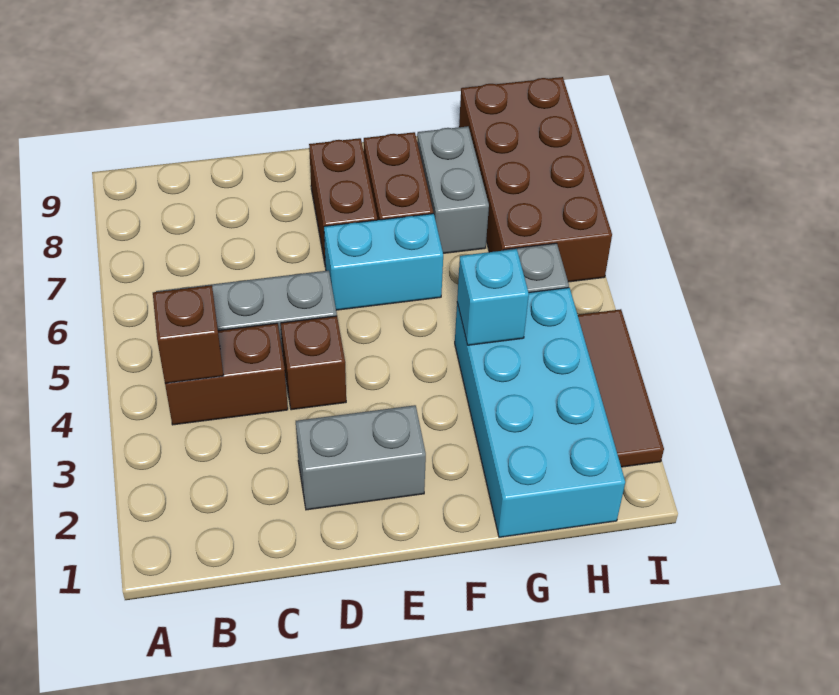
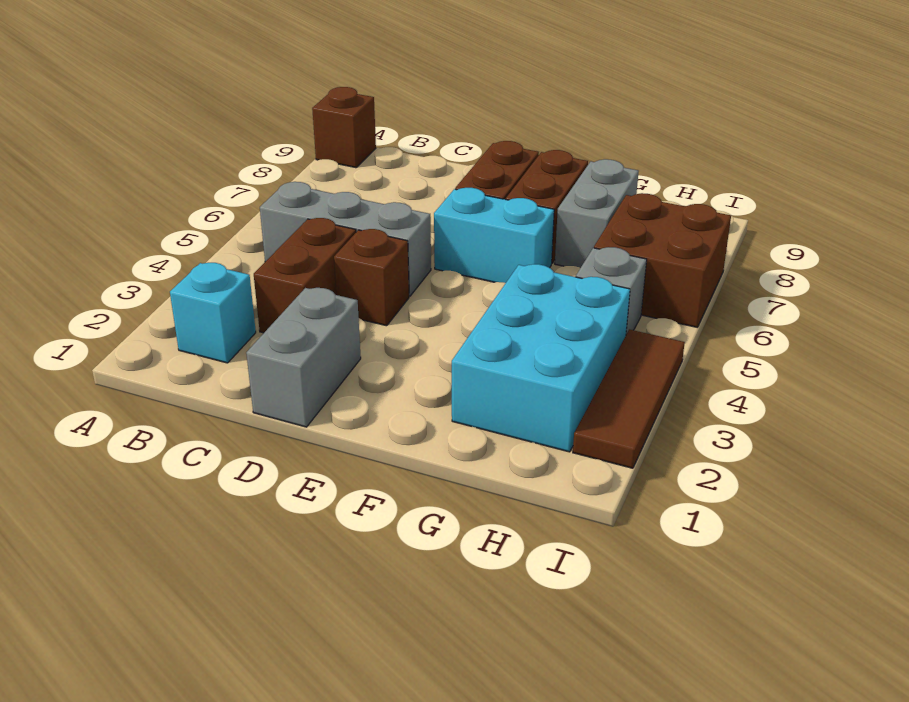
brown brick B4:C4 level 1 -> brown brick C3:C4 level 1
brown brick B4 level 2 -> brown brick A9 level 1
grey brick D2:E2 level 1 -> grey brick D1:D2 level 1
cyan brick G1:H4 level 1 -> cyan brick G2:H4 level 1
cyan brick G4 level 2 -> cyan brick B2 level 1
brown brick H6:I9 level 1 -> brown brick H6:I7 level 1

